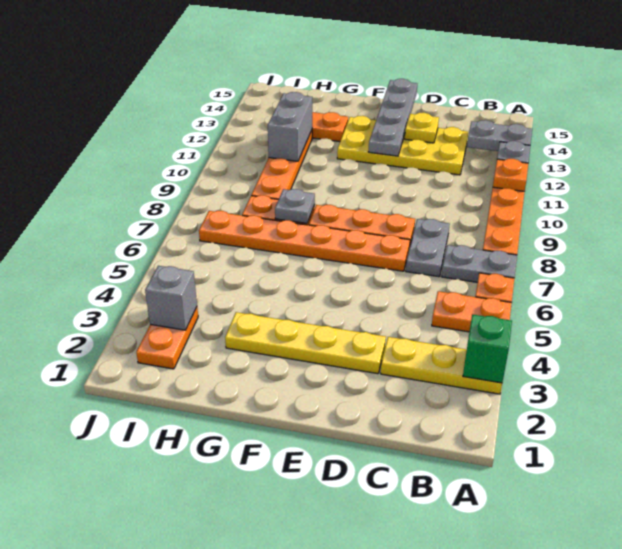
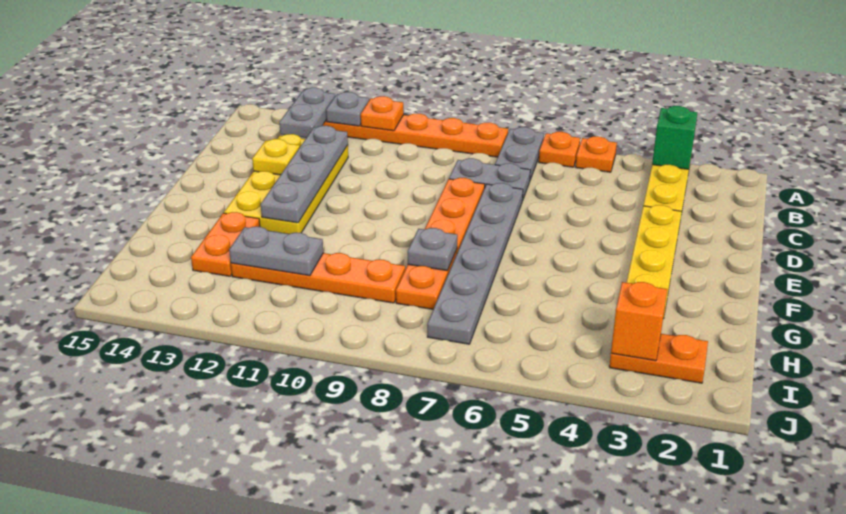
orange plate A5:B5 level 1 -> orange plate A5 level 1
orange plate D7:I7 level 1 -> grey plate D7:I7 level 1
grey plate E12:E15 level 2 -> grey plate C12:F12 level 2
grey brick H11:H12 level 2 -> grey plate H11:H12 level 2
grey brick I3 level 2 -> orange brick I3 level 2

